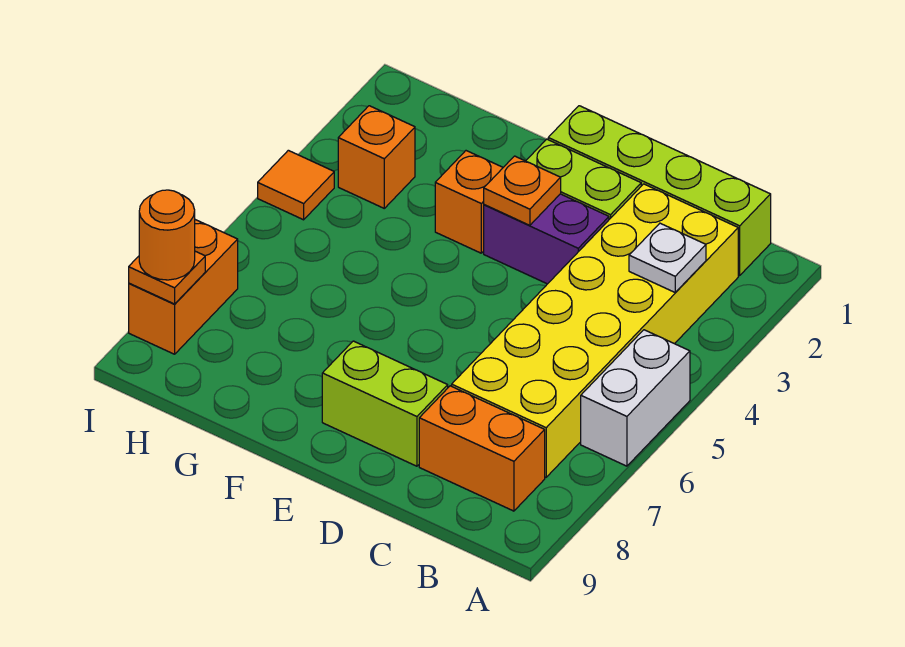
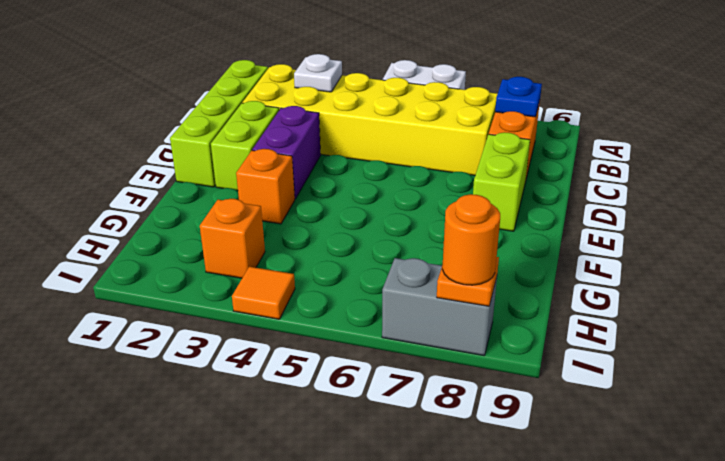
none -> blue plate B8 level 2
orange plate E3 level 2 -> none
orange brick I7:I8 level 1 -> grey brick I7:I8 level 1

